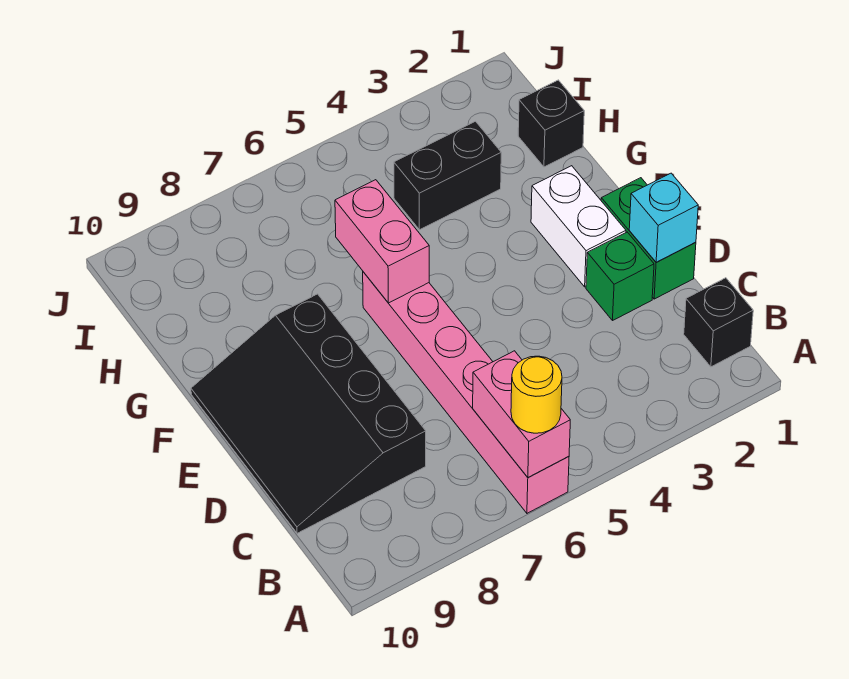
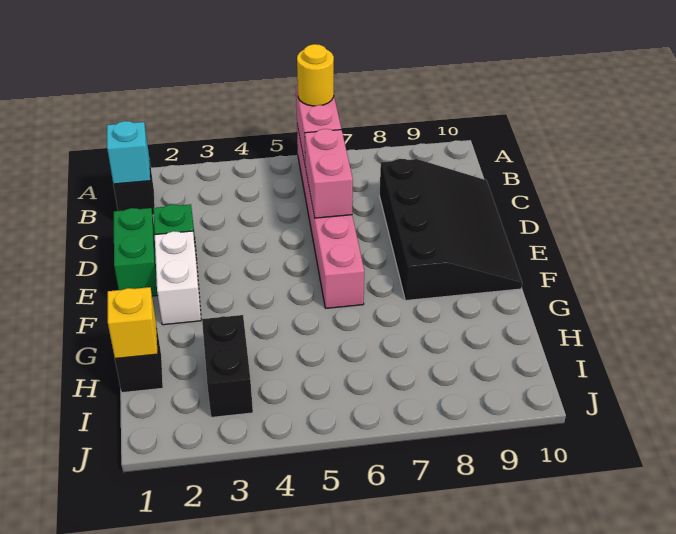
cyan brick D1 level 2 -> cyan brick B1 level 2
pink brick F6:G6 level 2 -> pink brick C6:D6 level 2
none -> yellow brick H1 level 2
black brick H3:H4 level 1 -> black brick H3:I3 level 1

